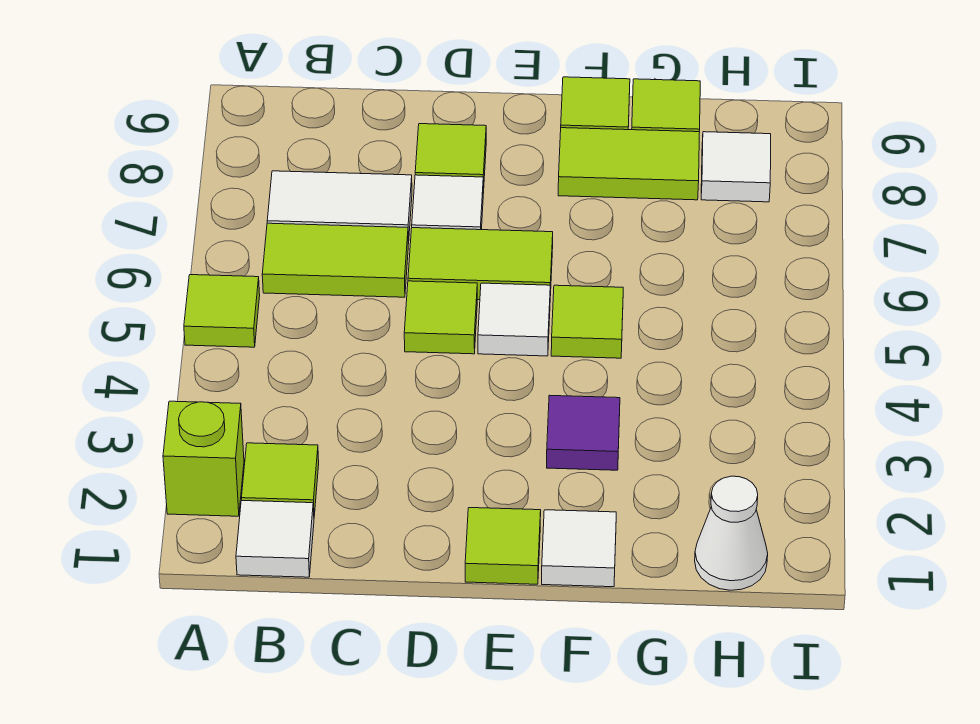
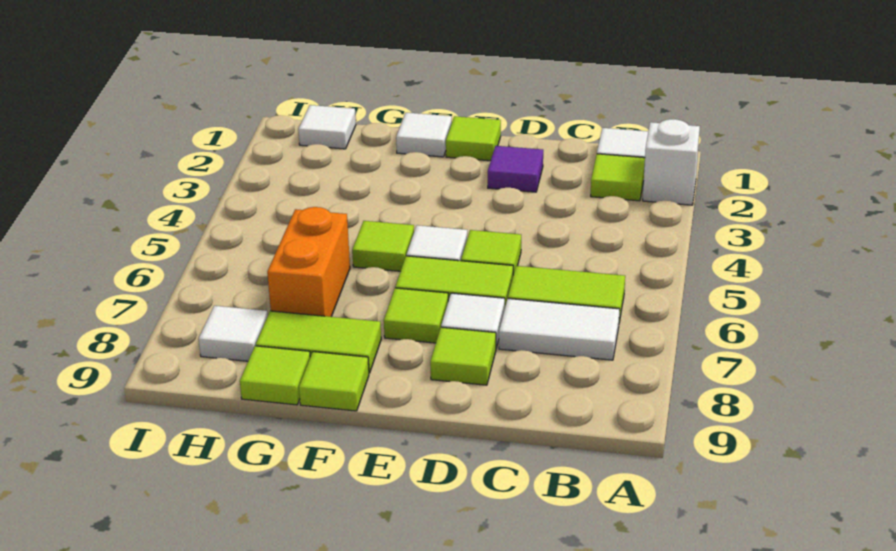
lime brick A2 level 1 -> white brick A2 level 1
lime tile A5 level 1 -> lime tile E7 level 1
purple tile F3 level 1 -> purple tile D2 level 1
none -> orange brick G6:G7 level 1
white cone H1 level 1 -> white tile H1 level 1

